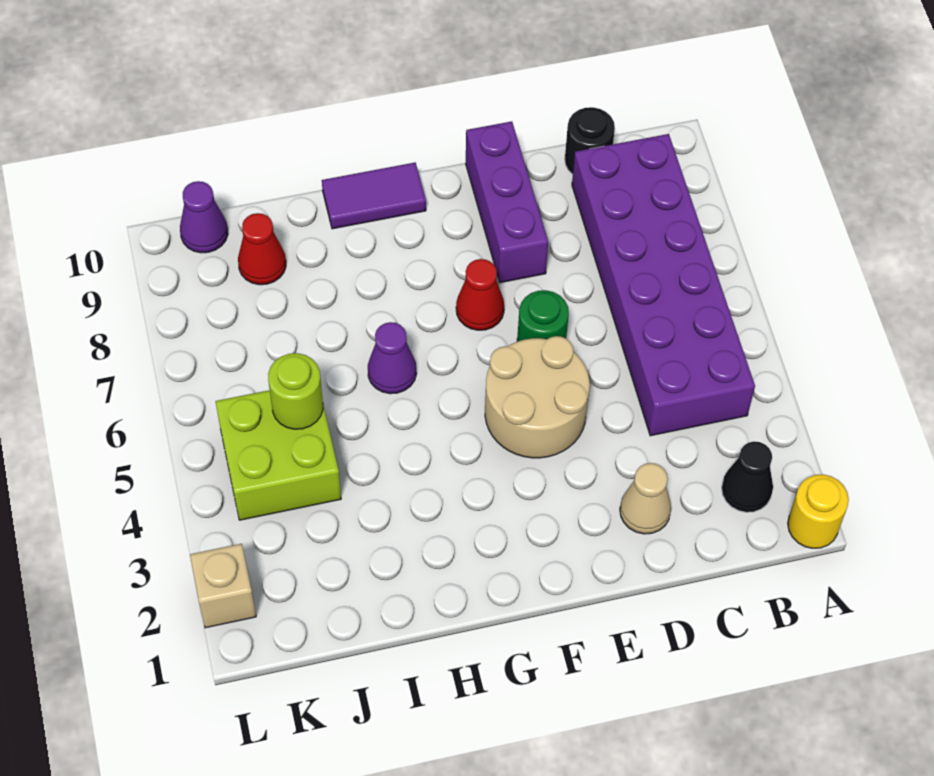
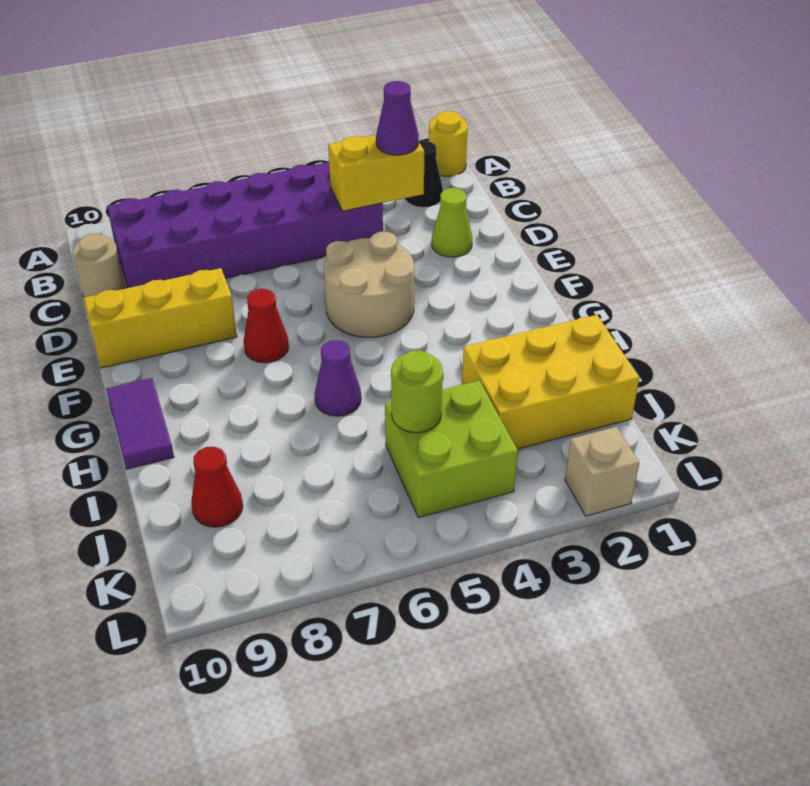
none -> yellow brick C3:C4 level 2
black round brick C10 level 1 -> tan round brick C10 level 1
tan cone D2 level 1 -> lime cone D2 level 1
green round brick E6 level 1 -> none
purple brick E8:E10 level 1 -> yellow brick E8:E10 level 1
none -> yellow brick I1:J3 level 1
purple cone K10 level 1 -> purple cone C3 level 3

